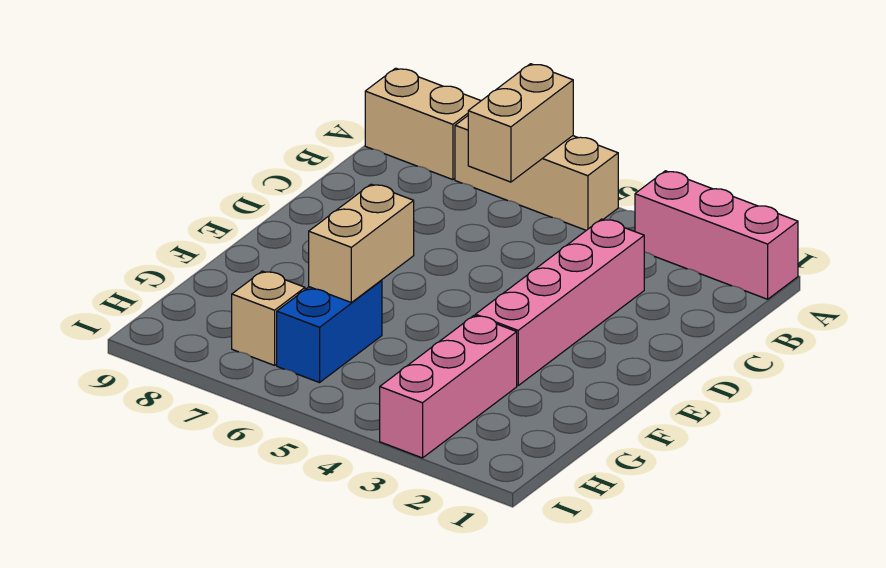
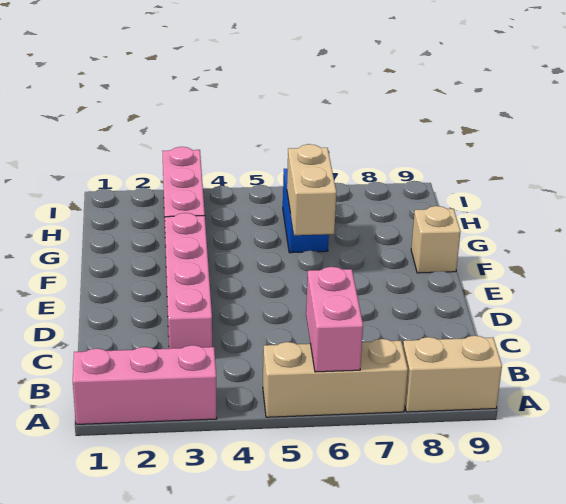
tan brick A6:B6 level 2 -> pink brick A6:B6 level 2
tan brick H7 level 1 -> tan brick F9 level 1

